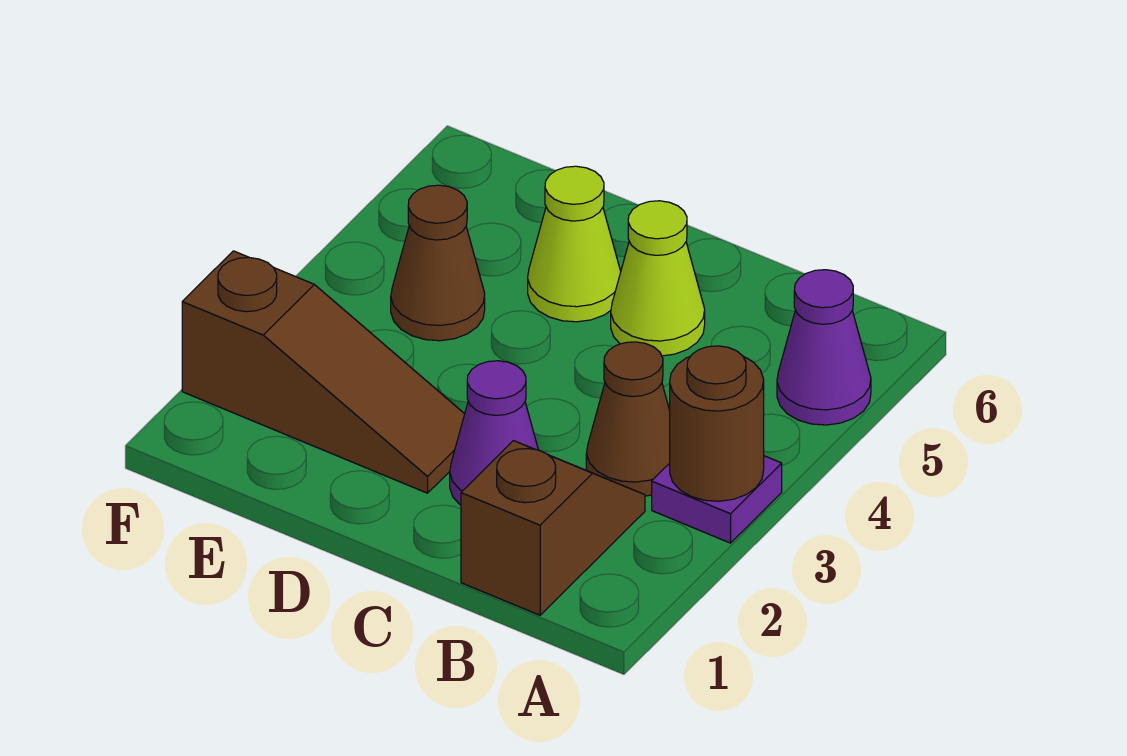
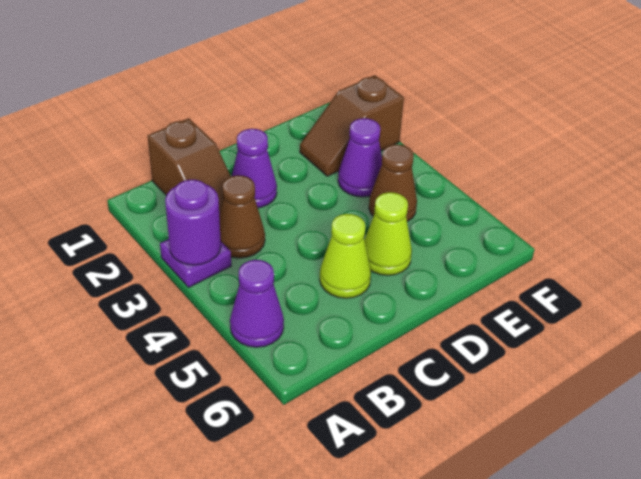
brown round brick A3 level 2 -> purple round brick A3 level 2
brown slope D2:F2 level 1 top F -> brown slope E2:F2 level 1 top F
none -> purple cone E3 level 1

